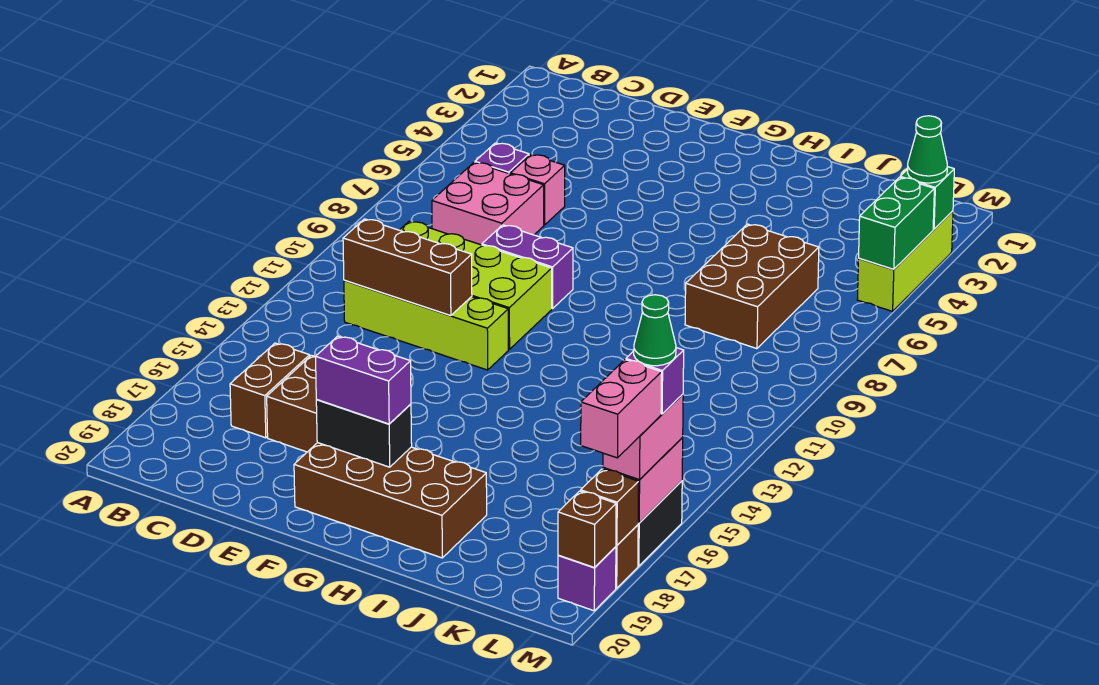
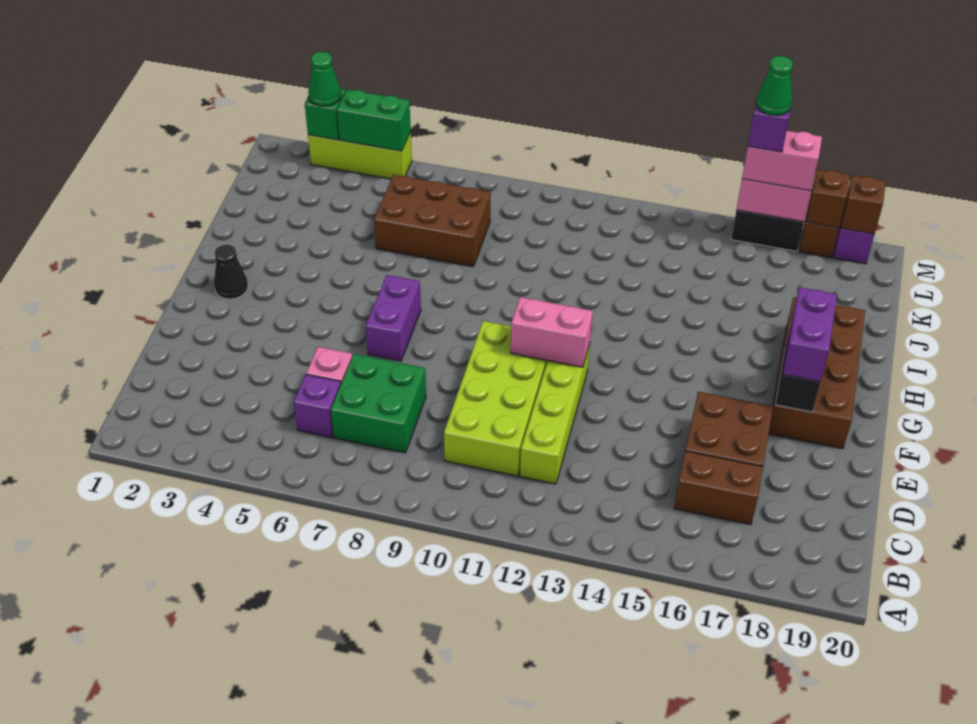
pink brick C7:D8 level 1 -> green brick C7:D8 level 1
brown brick C12:E12 level 2 -> none
purple brick E9:F9 level 1 -> purple brick F7:G7 level 1
none -> black cone G2 level 1
pink brick M17:M18 level 4 -> pink brick F11:F12 level 2

